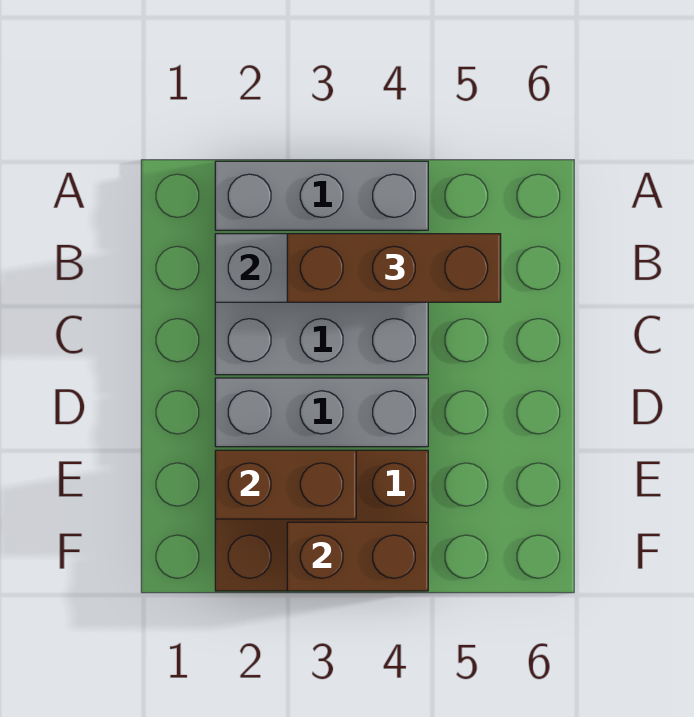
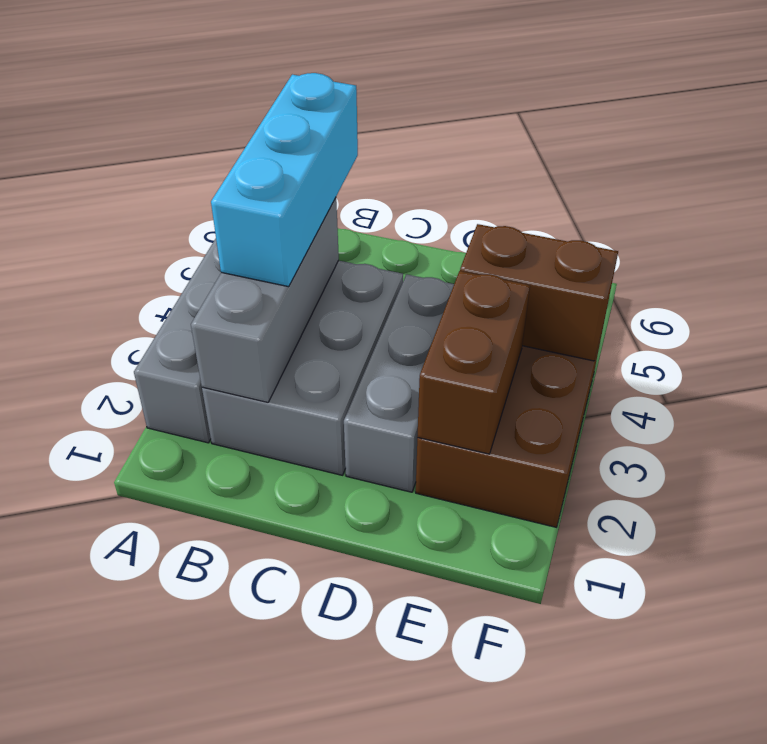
brown brick B3:B5 level 3 -> cyan brick B3:B5 level 3
brown brick F3:F4 level 2 -> brown brick E4:F4 level 2

